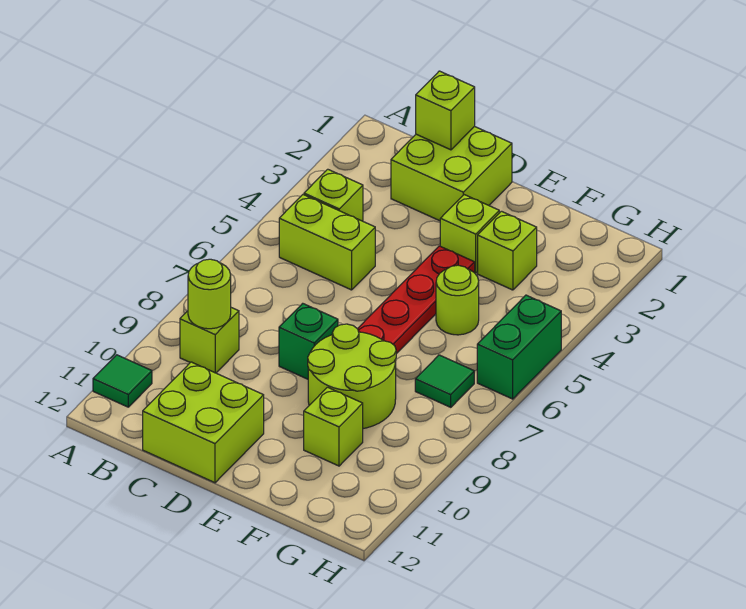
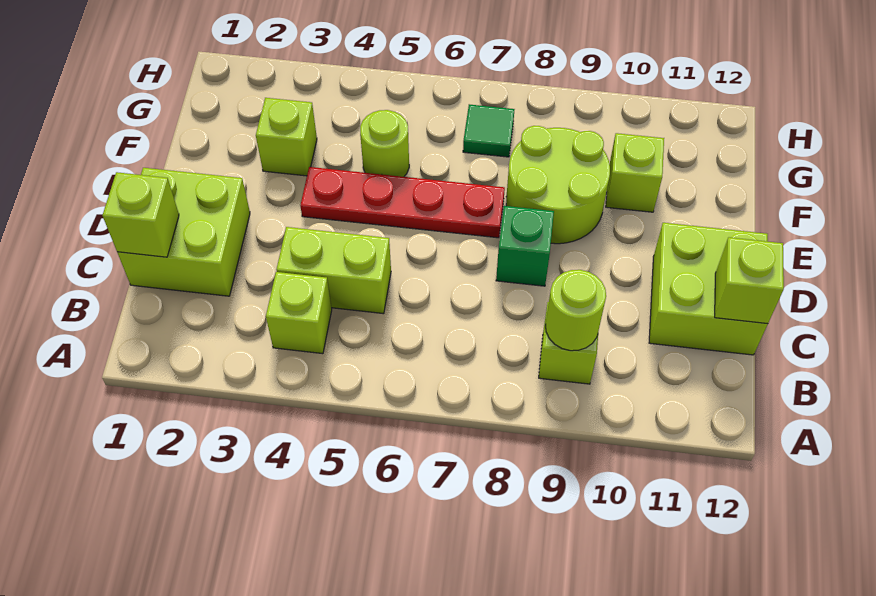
green tile A11 level 1 -> none
lime brick B5:C5 level 1 -> lime brick C4:C5 level 1
lime brick E3 level 1 -> lime brick C12 level 2
green brick H5:H6 level 1 -> none

